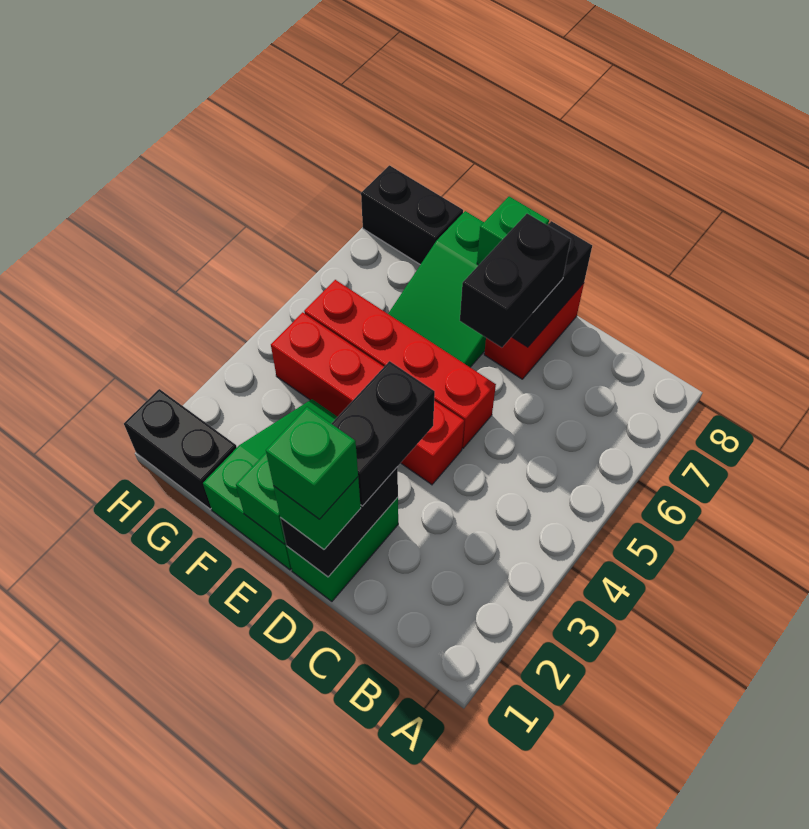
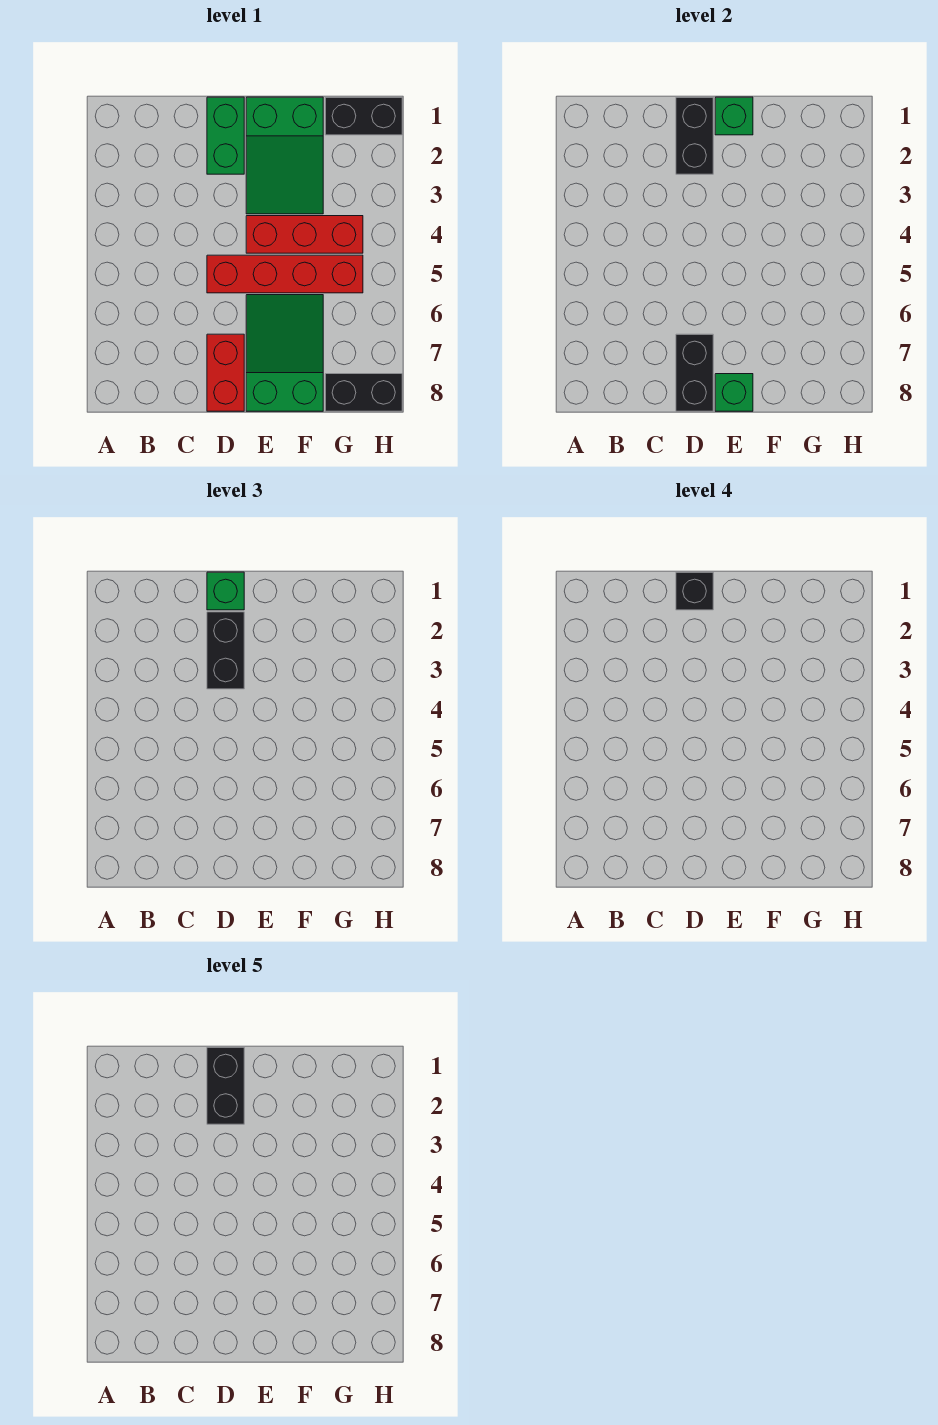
green brick D1 level 4 -> black brick D1 level 4
red brick D4:G4 level 1 -> red brick E4:G4 level 1
black brick D6:D7 level 3 -> black brick D1:D2 level 5

